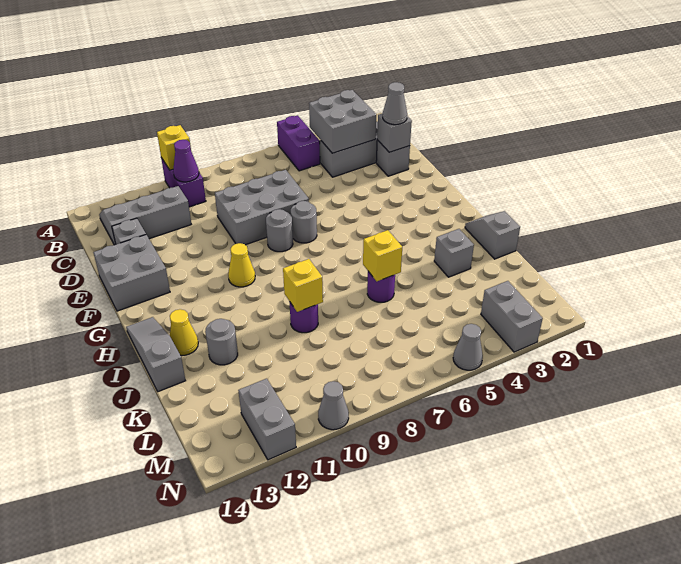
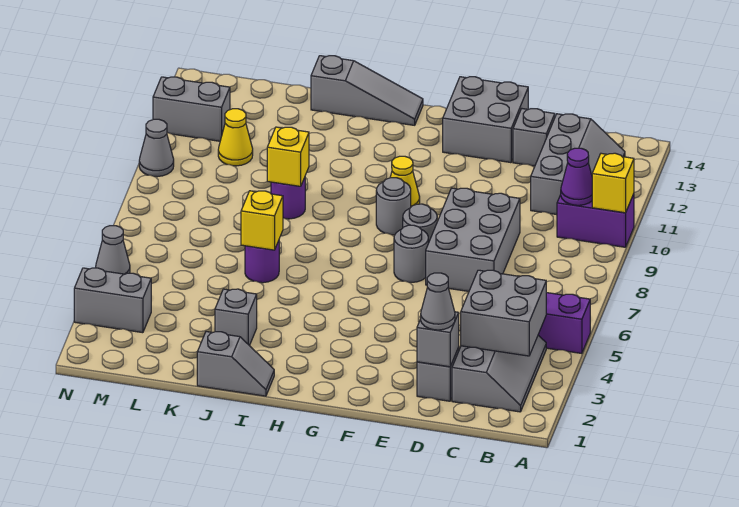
yellow cone I13 level 1 -> yellow cone L11 level 1
grey round brick J12 level 1 -> grey round brick G9 level 1

